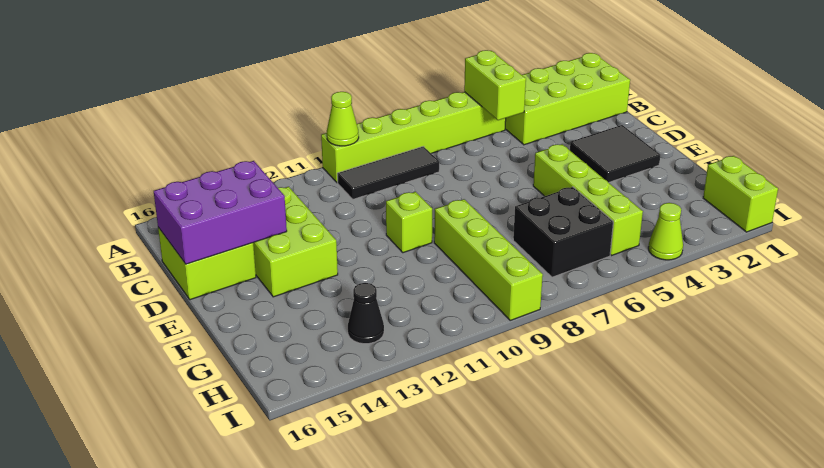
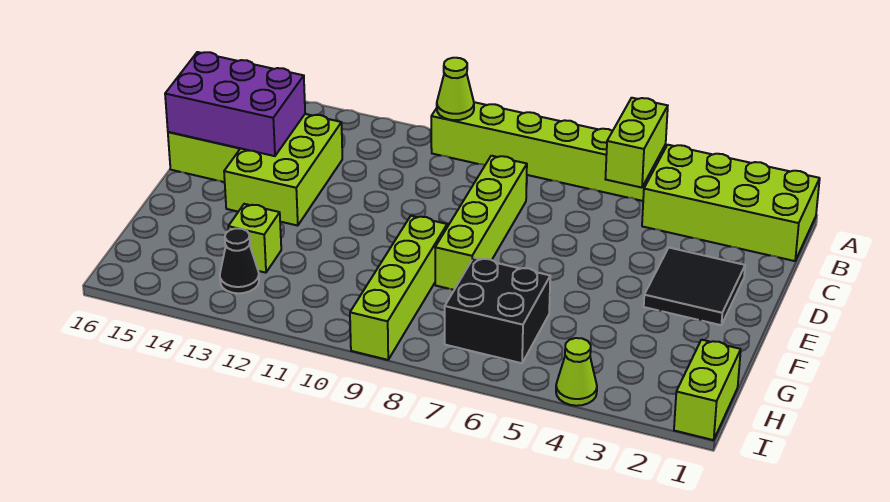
black tile B8:B10 level 1 -> none
lime brick E5:H5 level 1 -> lime brick C8:F8 level 1
lime brick E10 level 1 -> lime brick G13 level 1

